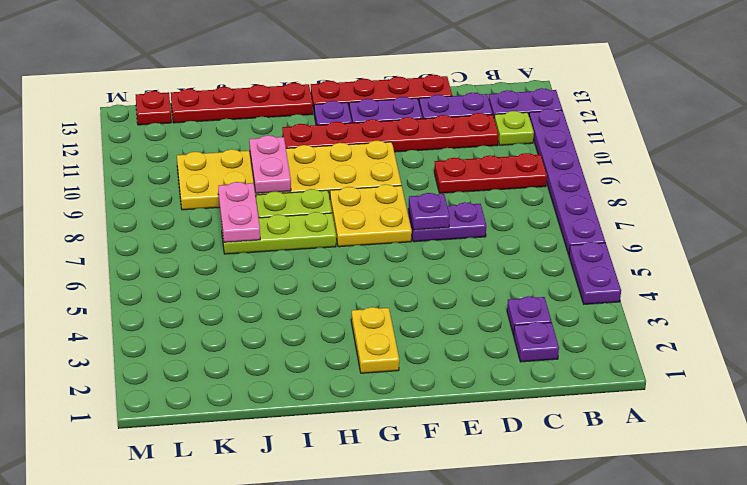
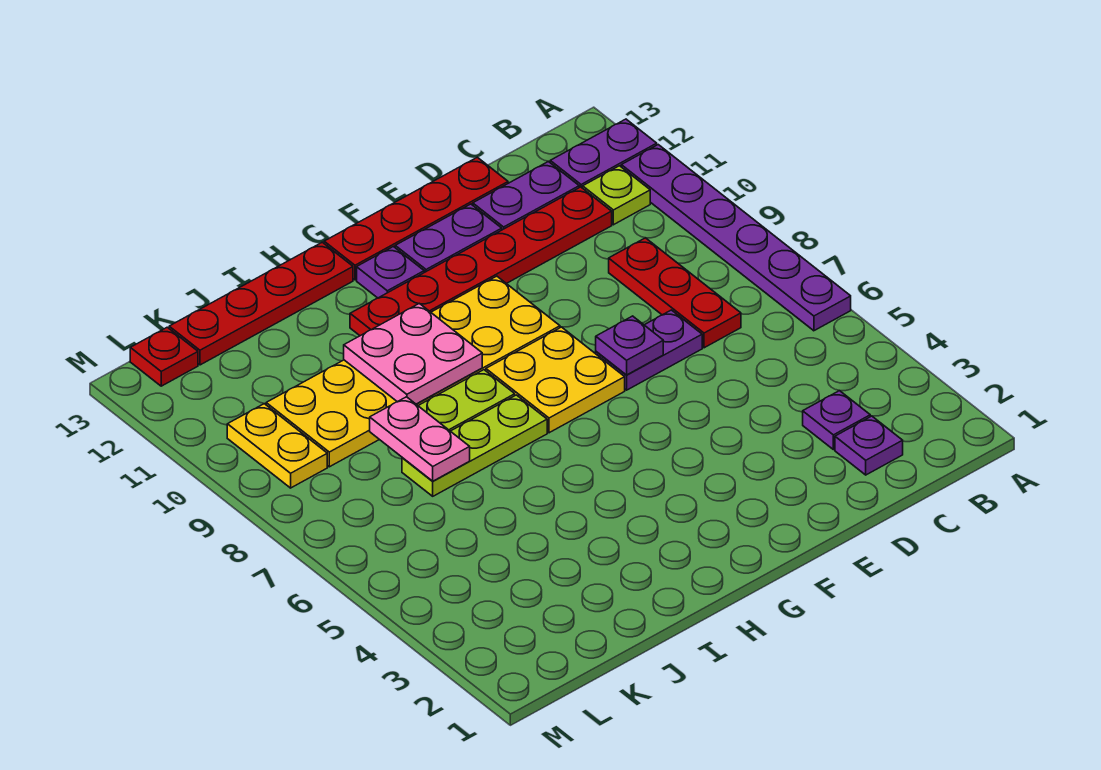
purple plate A4:A5 level 1 -> none
red plate B9:D9 level 1 -> red plate C7:C9 level 1
yellow plate G2:G3 level 1 -> yellow plate L9:L10 level 1
pink plate I9:I10 level 2 -> pink plate H9:I10 level 2

